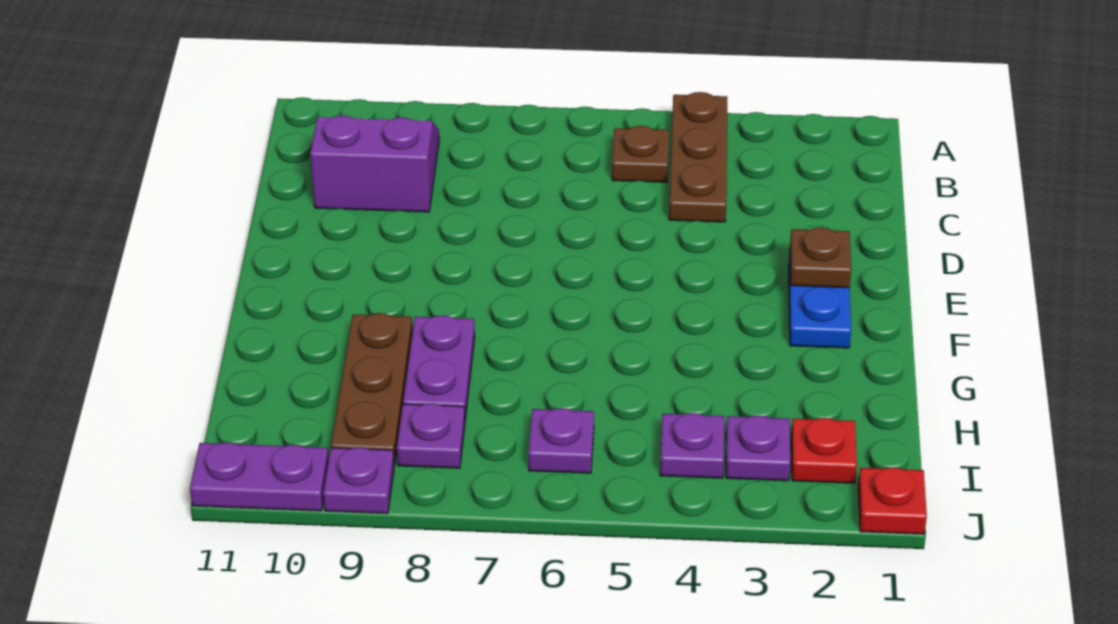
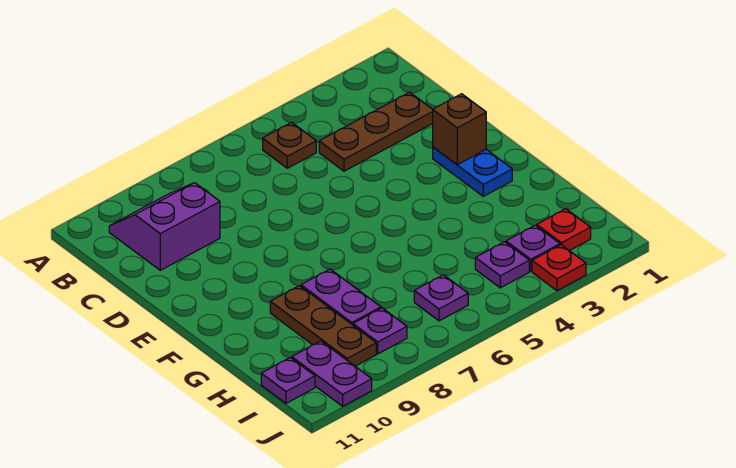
brown plate A4:C4 level 1 -> brown plate C2:C4 level 1
brown plate E2 level 2 -> brown brick E2 level 2
red plate J1 level 1 -> red plate J3 level 1
purple plate J9 level 1 -> purple plate I11 level 1
purple plate J10:J11 level 1 -> purple plate I10:J10 level 1

